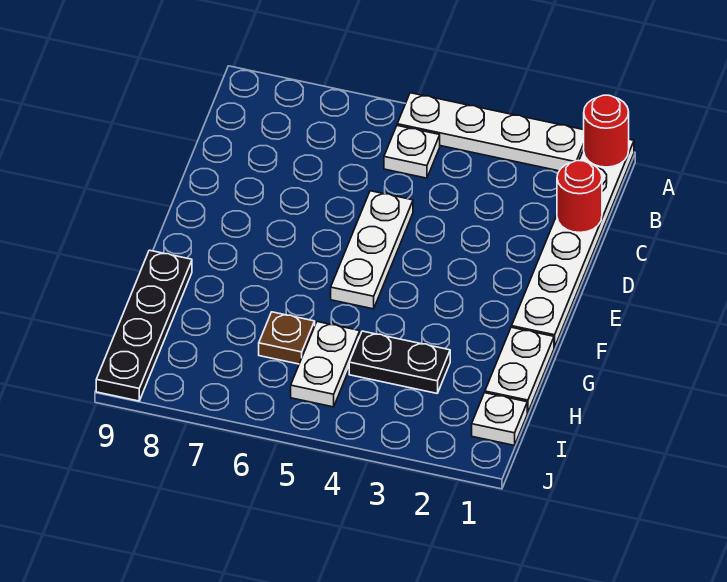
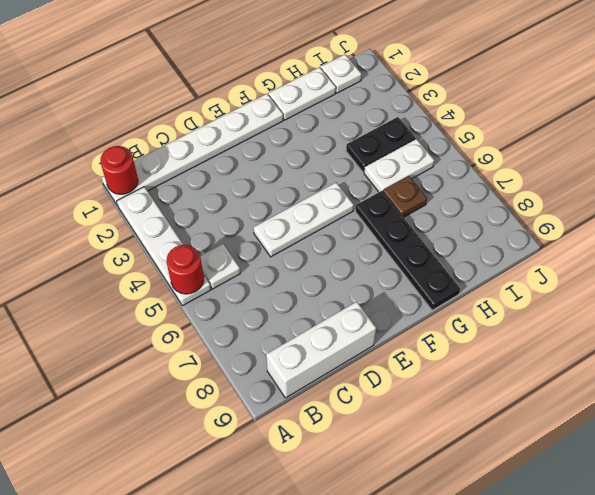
none -> white brick B9:D9 level 1
red round brick C1 level 2 -> red round brick A5 level 2
black plate G9:J9 level 1 -> black plate G6:G9 level 1
black plate H3:H4 level 1 -> black plate H4:I4 level 1

